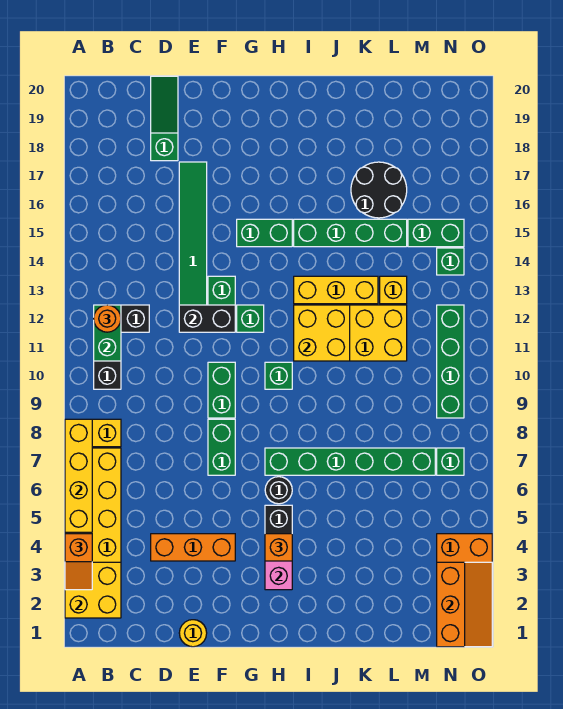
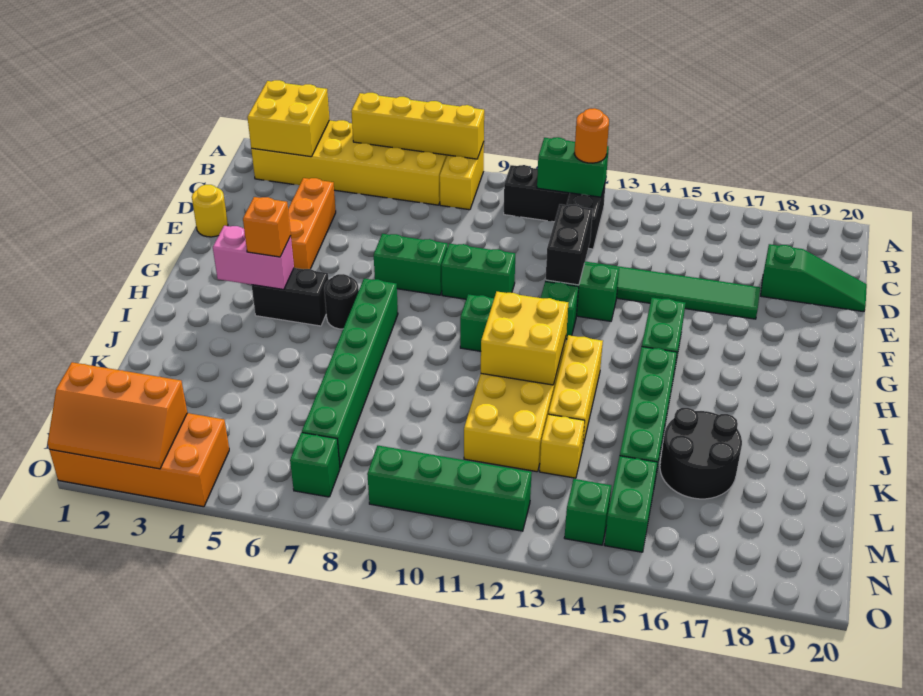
orange slope A3:A4 level 3 top 4 -> none

